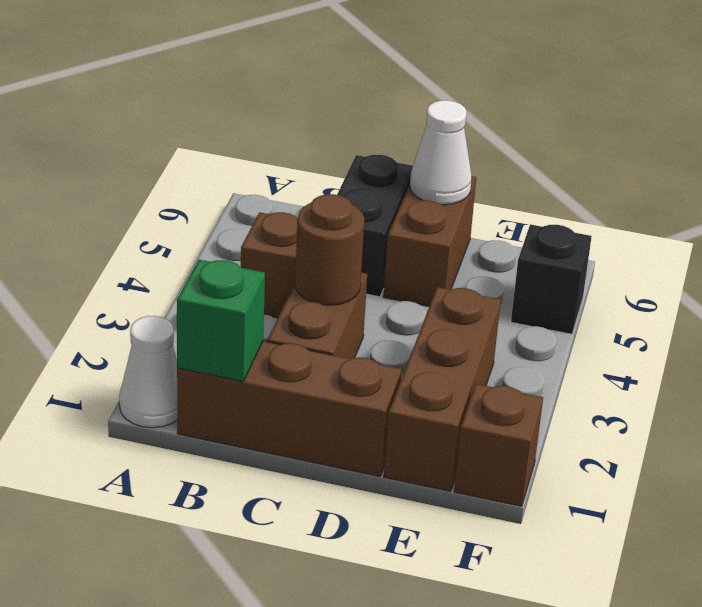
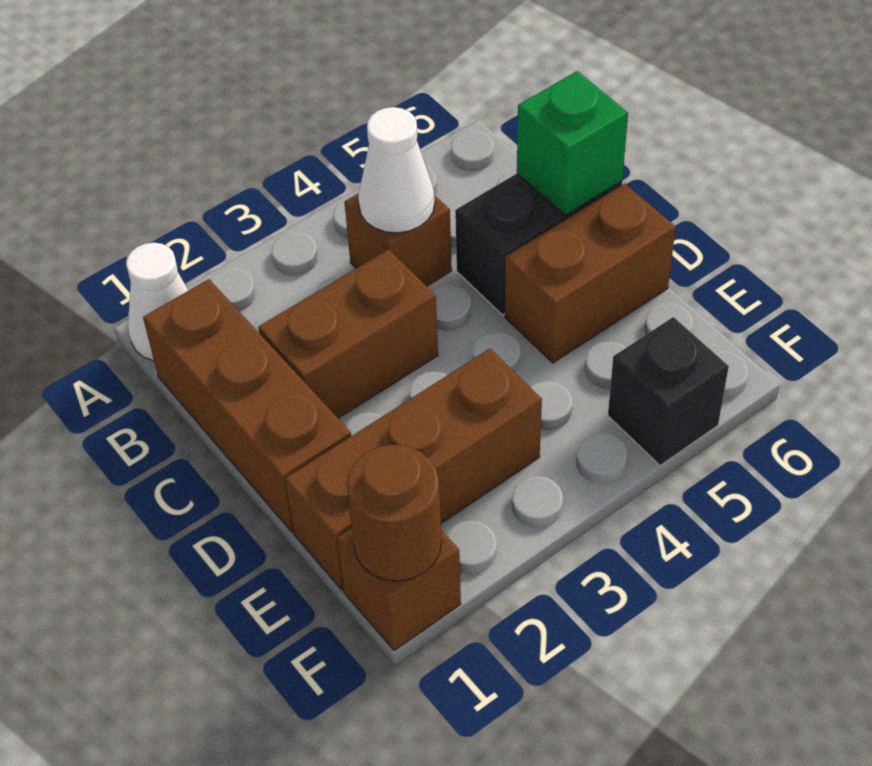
green brick B1 level 2 -> green brick C6 level 2
brown round brick C3 level 2 -> brown round brick F1 level 2
white cone D6 level 2 -> white cone B4 level 2

